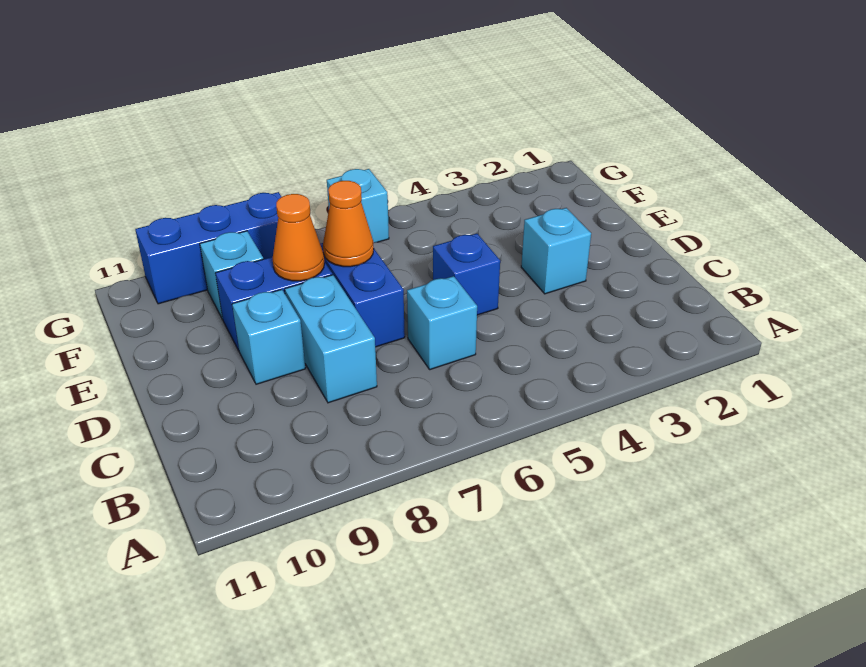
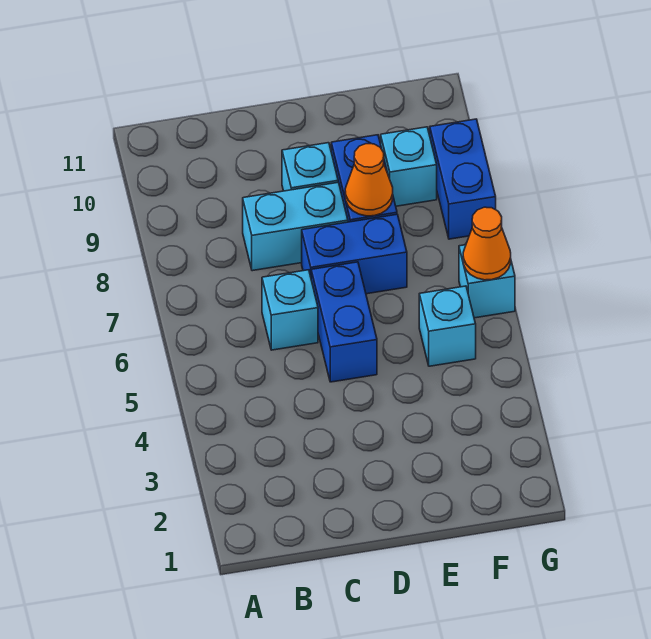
cyan brick D3 level 1 -> cyan brick F5 level 1
blue brick D5 level 1 -> blue brick D5:D6 level 1
orange cone E7 level 2 -> orange cone G6 level 2
blue brick G8:G10 level 1 -> blue brick G8:G9 level 1

